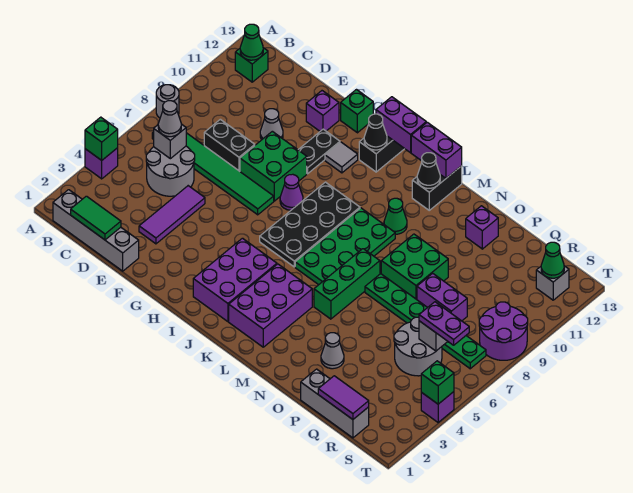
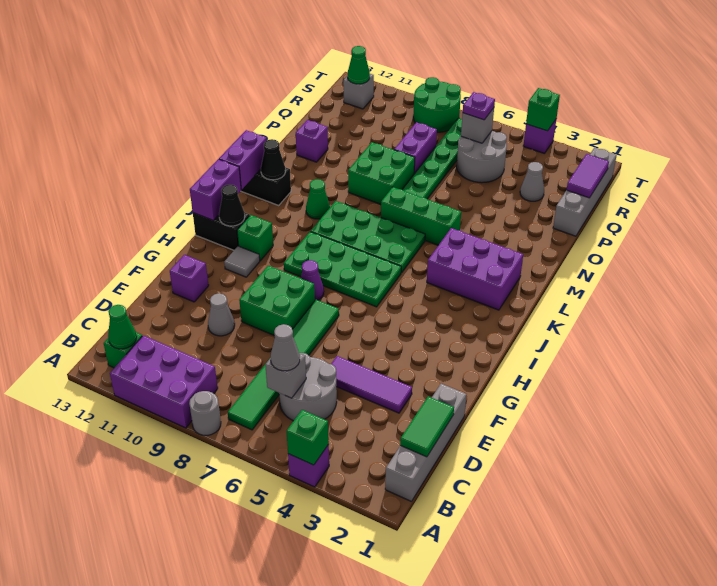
black brick D8:E8 level 1 -> none
black plate G10:G11 level 1 -> none
green brick G13 level 1 -> green brick I11 level 1
purple brick I2:J4 level 1 -> purple brick A9:B11 level 1
black plate I6:J9 level 1 -> green plate I6:J9 level 1
grey cone O3 level 1 -> grey cone Q3 level 1
grey brick P1:R1 level 1 -> grey brick P1:S1 level 1
purple plate R6:S6 level 3 -> purple plate R6 level 3
purple round brick S8:T9 level 1 -> green round brick S8:T9 level 1

